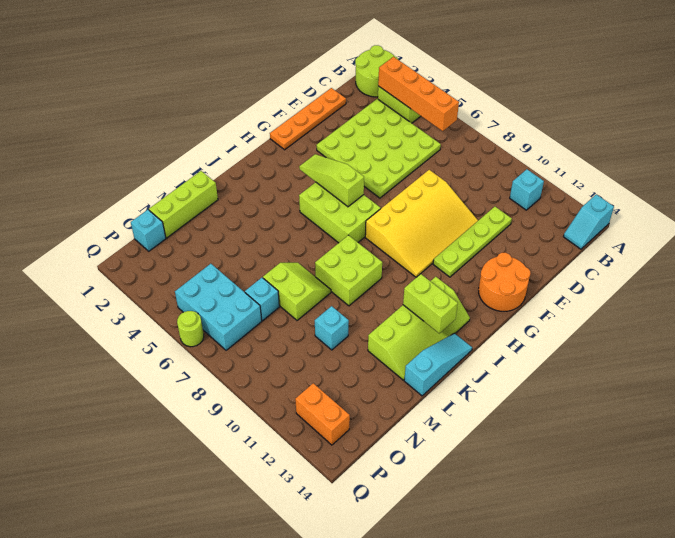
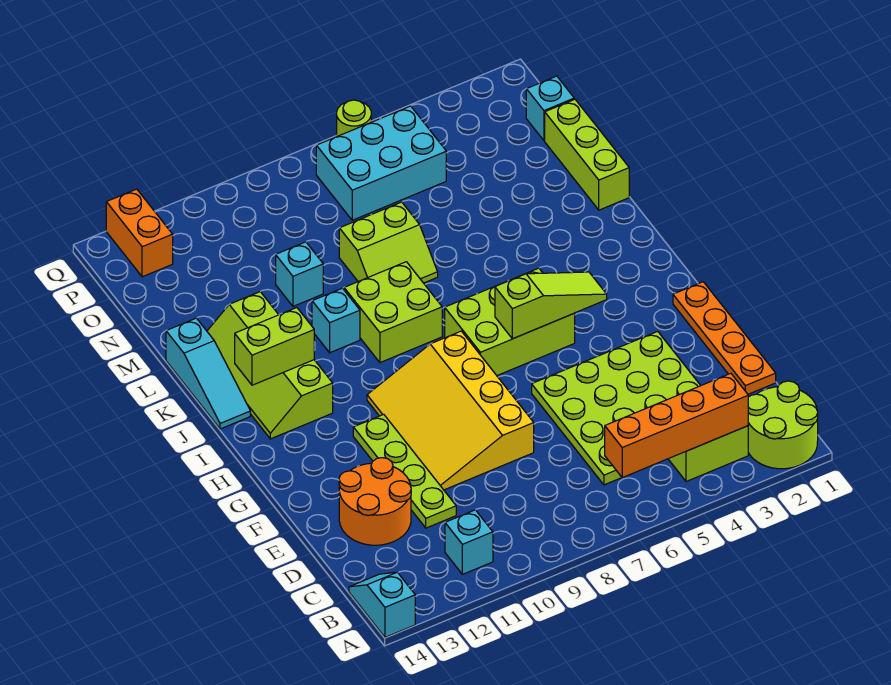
orange round brick F13:G14 level 1 -> orange round brick D12:E13 level 1
cyan brick N7 level 1 -> cyan brick K10 level 1
orange brick P12:P13 level 1 -> orange brick P13:Q13 level 1

